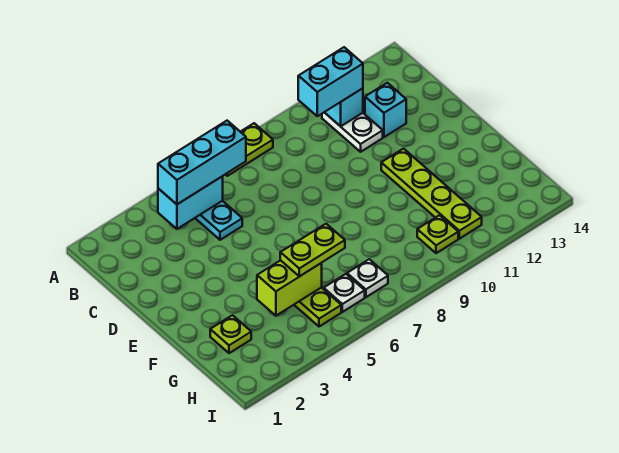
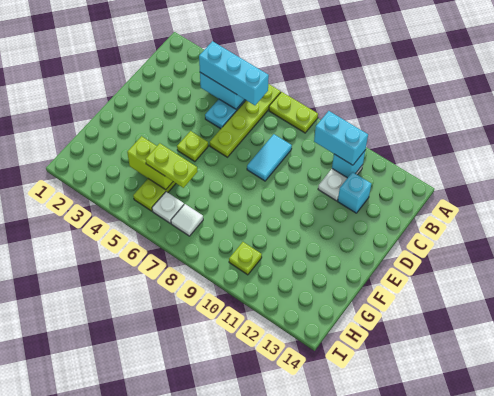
none -> cyan tile C8:D8 level 1
lime plate E11:H11 level 1 -> lime plate A6:D6 level 1
lime plate G2 level 1 -> lime plate E5 level 1
white plate H7 level 1 -> white tile H7 level 1

